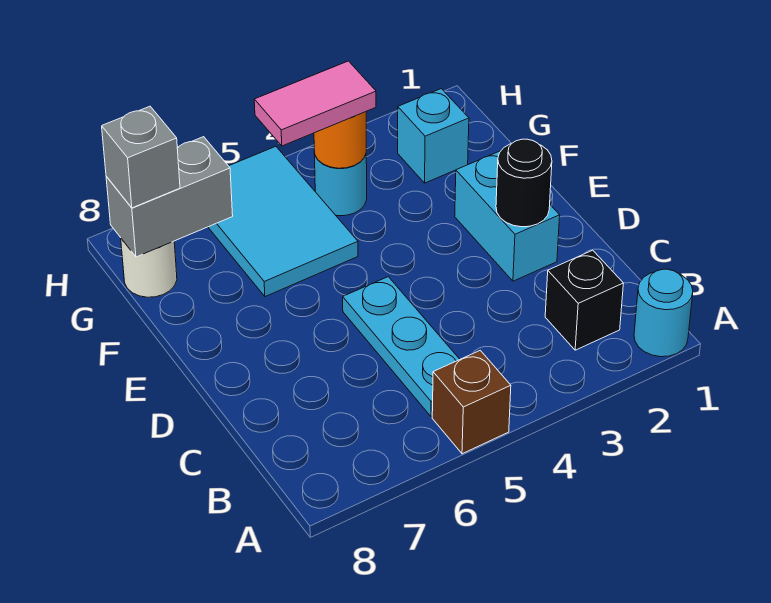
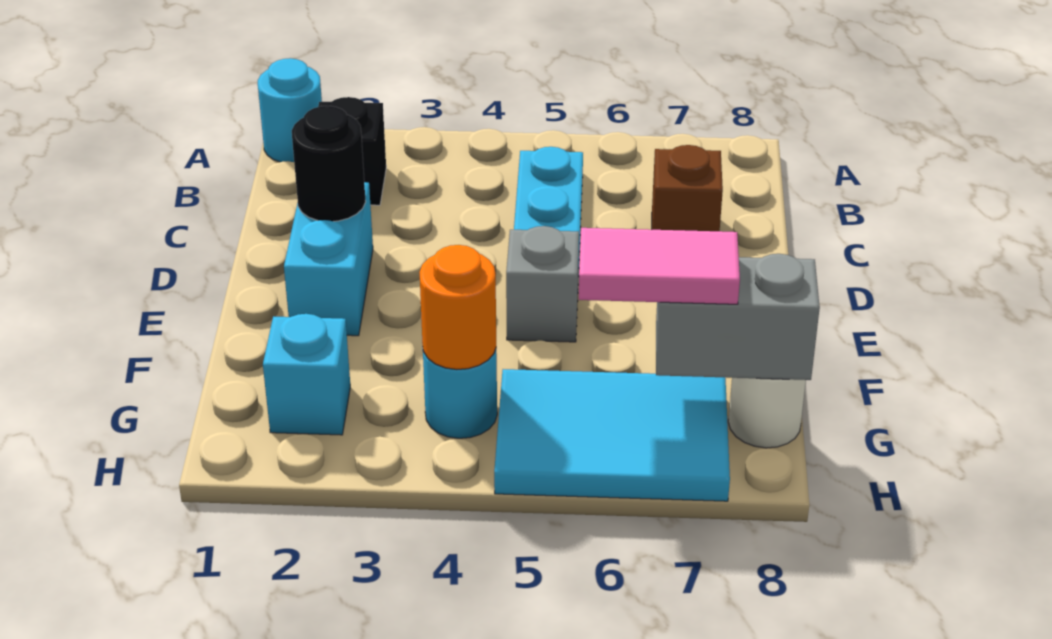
brown brick A5 level 1 -> brown brick C7 level 1
cyan tile F5:H6 level 1 -> cyan tile G5:H7 level 1
pink tile G4:G5 level 3 -> pink tile G6:G7 level 3
grey brick G8 level 3 -> grey brick E5 level 1

